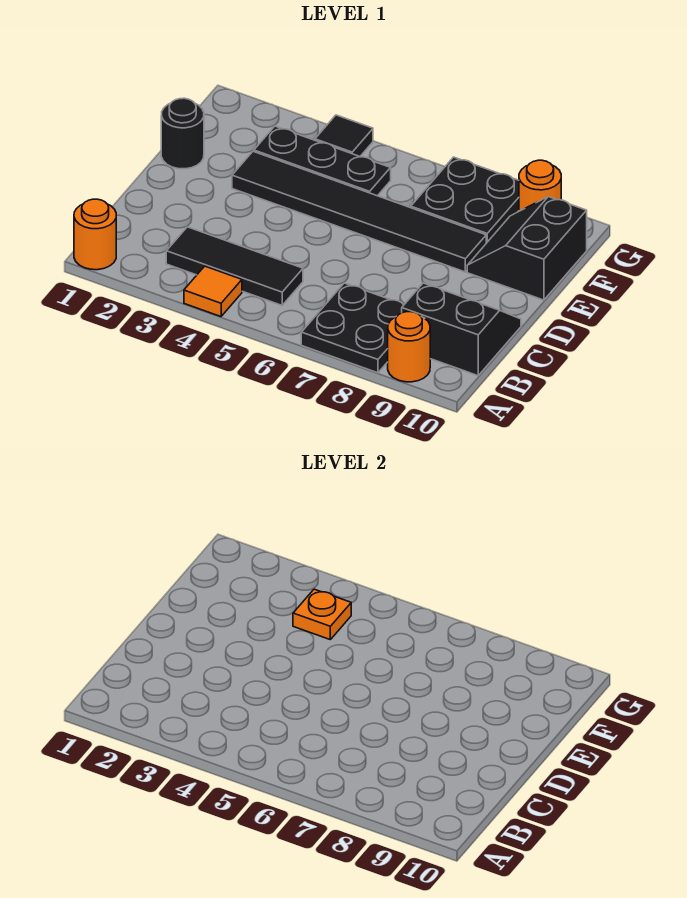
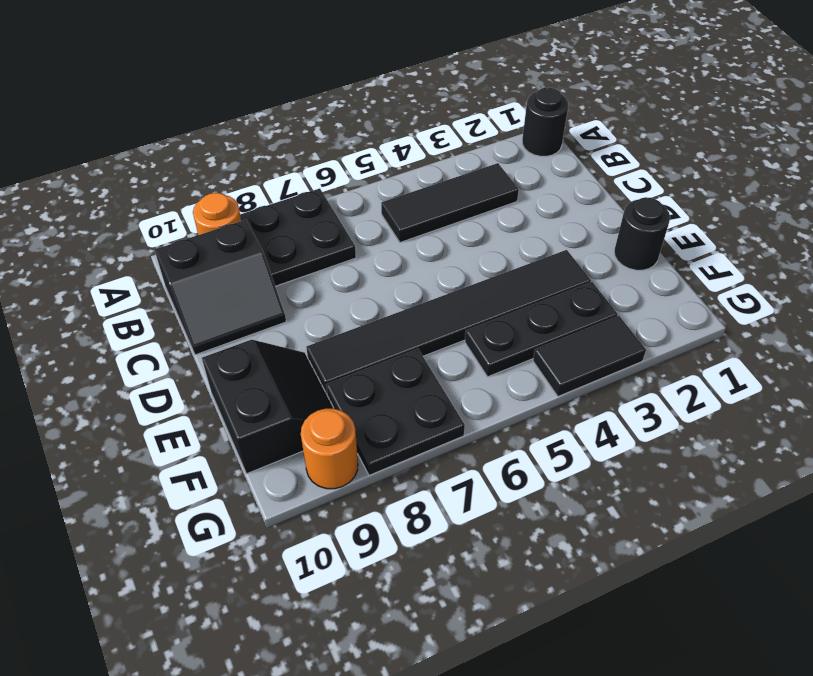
orange round brick A1 level 1 -> black round brick A1 level 1
orange tile A4 level 1 -> none
orange plate F4 level 2 -> none
black tile G4 level 1 -> black tile G3:G4 level 1

